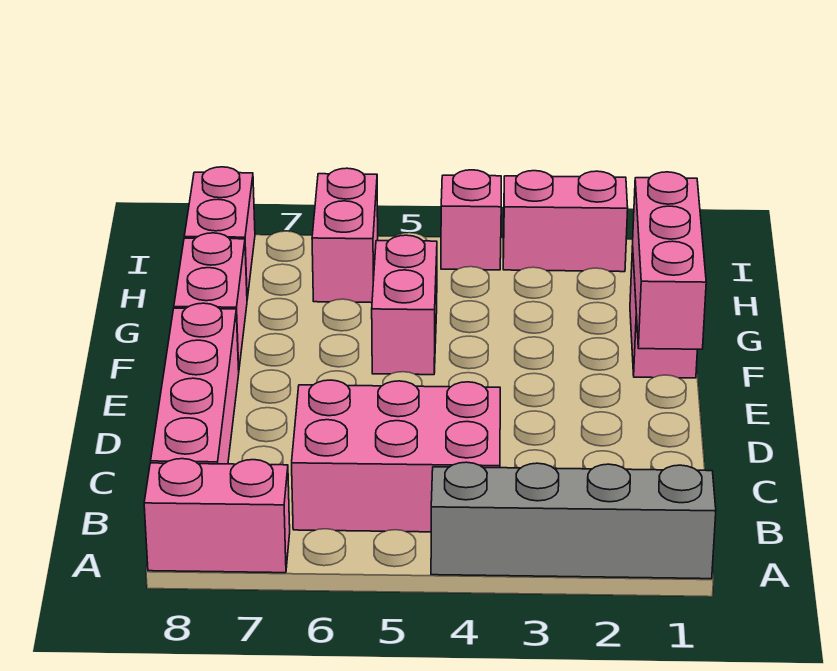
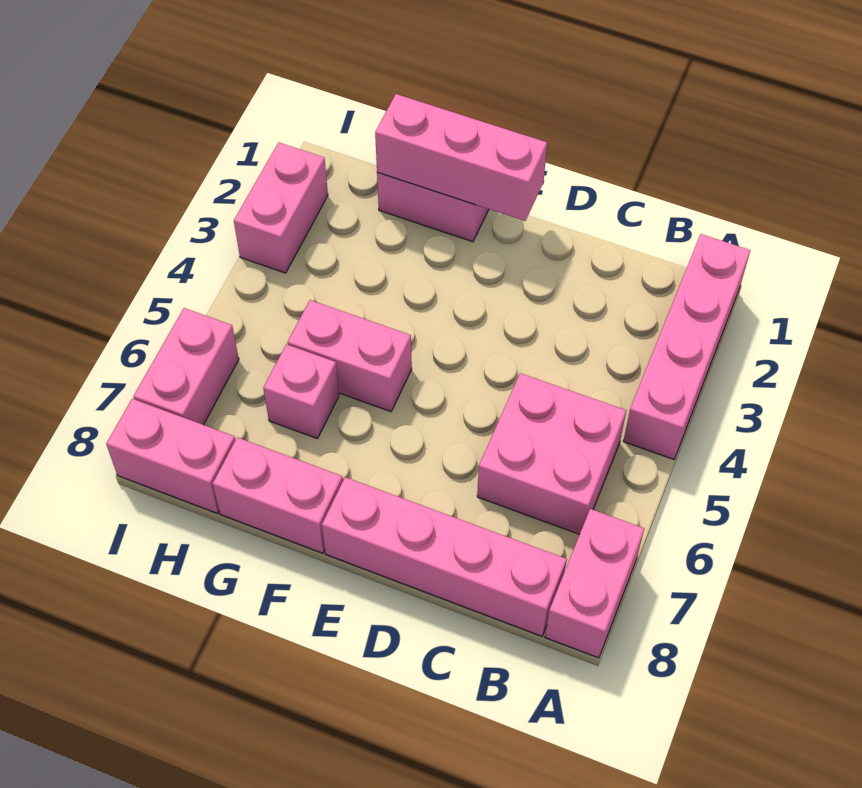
grey brick A1:A4 level 1 -> pink brick A1:A4 level 1
pink brick B4:C6 level 1 -> pink brick B5:C6 level 1
pink brick H6:I6 level 1 -> pink brick I6:I7 level 1
pink brick I4 level 1 -> pink brick G6 level 1

